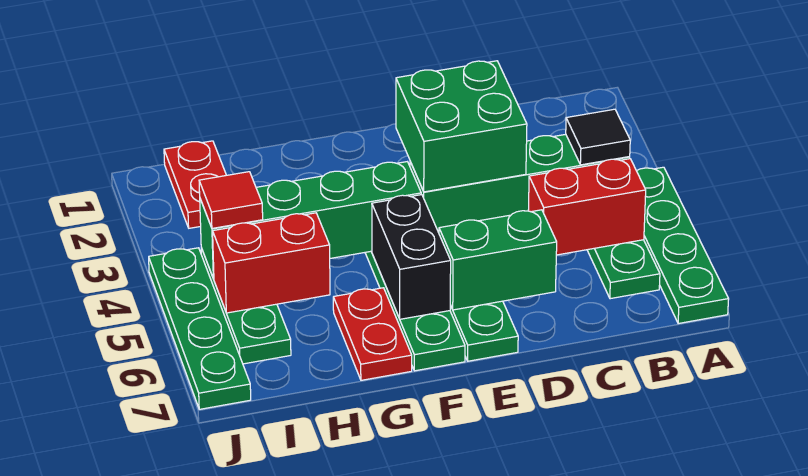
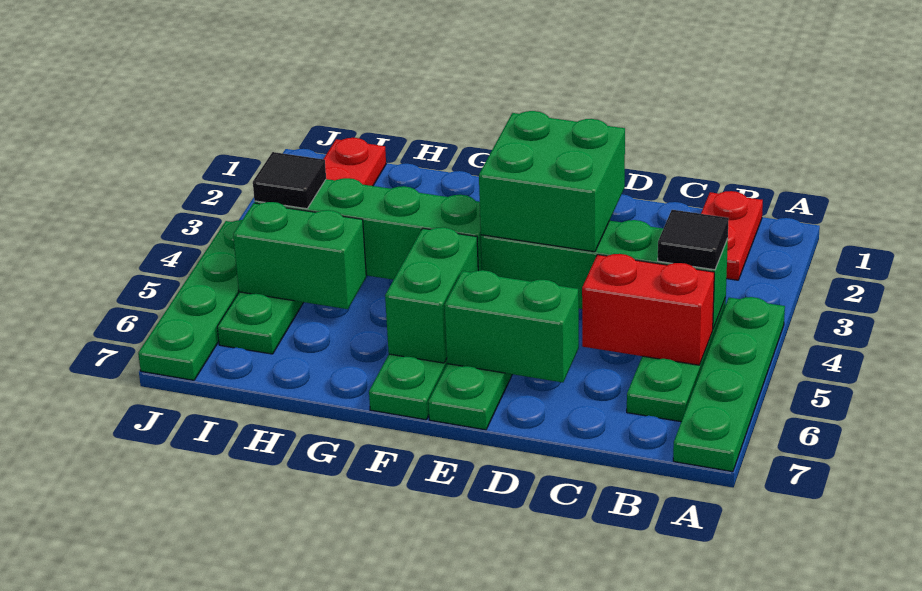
black brick F5:F6 level 2 -> green brick F5:F6 level 2
red plate G6:G7 level 1 -> red plate B1:B2 level 1
red brick H5:I5 level 2 -> green brick H5:I5 level 2
red tile I4 level 3 -> black tile I4 level 3

